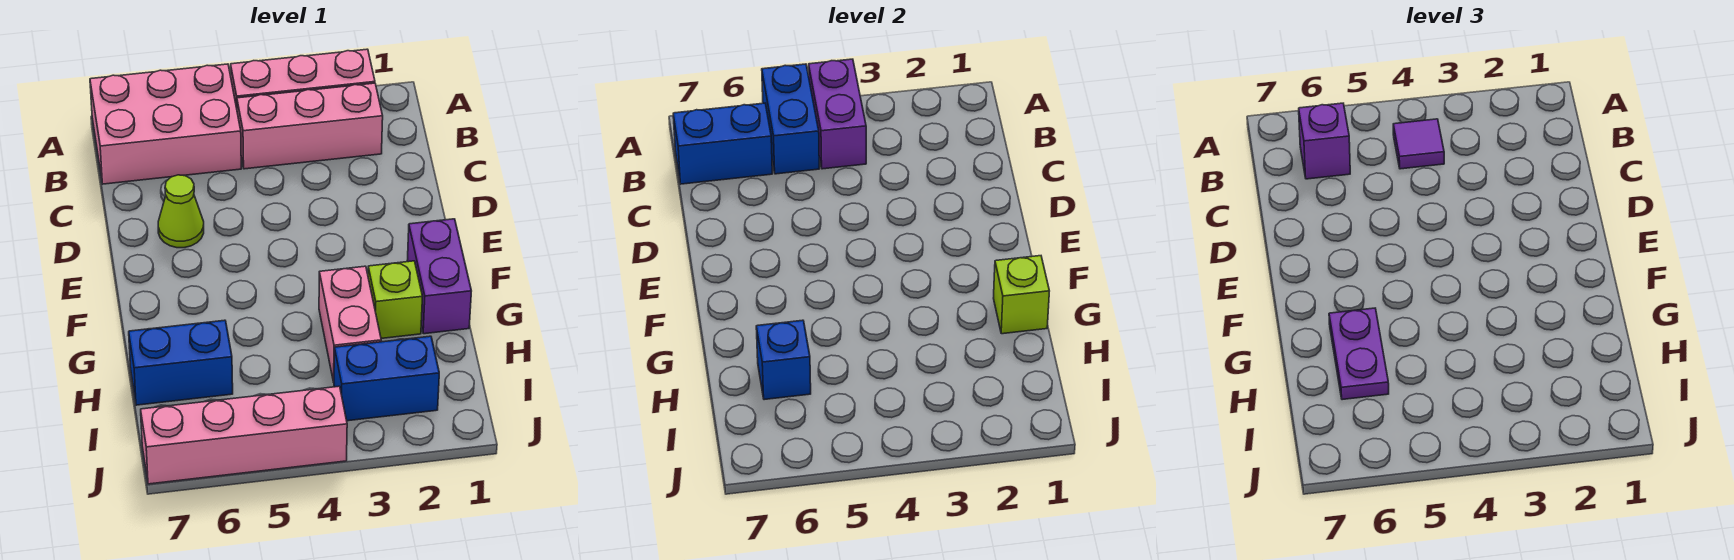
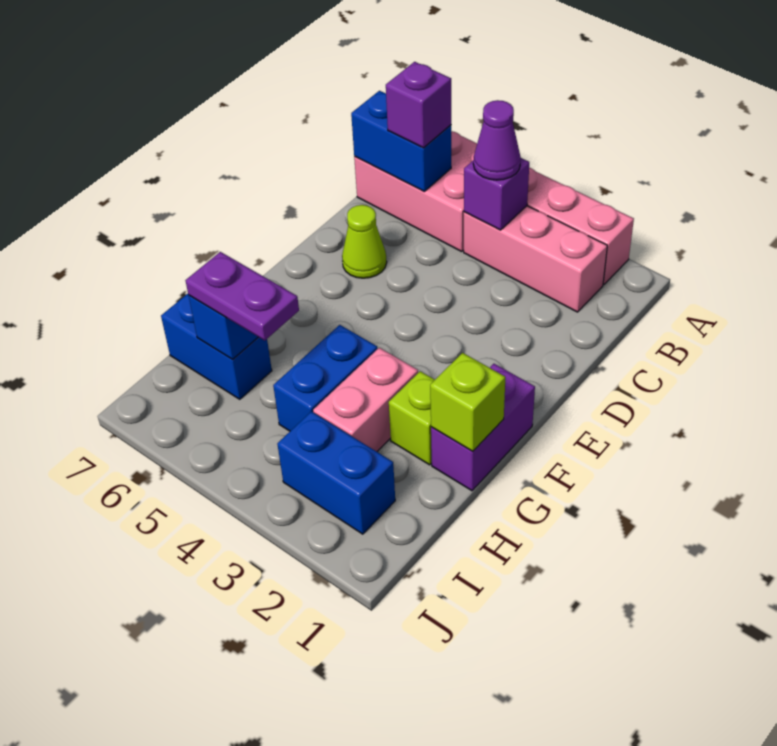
purple brick A4:B4 level 2 -> purple brick B4 level 2
blue brick A5:B5 level 2 -> blue brick G4:H4 level 1
purple tile B4 level 3 -> purple cone B4 level 3
purple plate G6:H6 level 3 -> purple plate H5:H6 level 3
pink brick J4:J7 level 1 -> none

